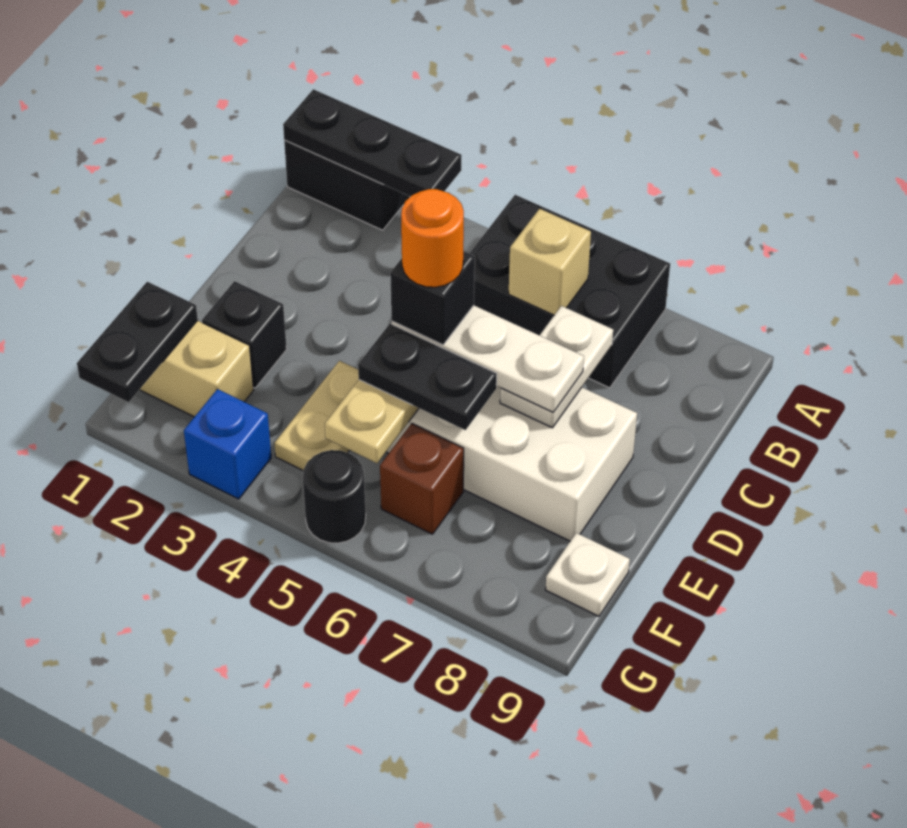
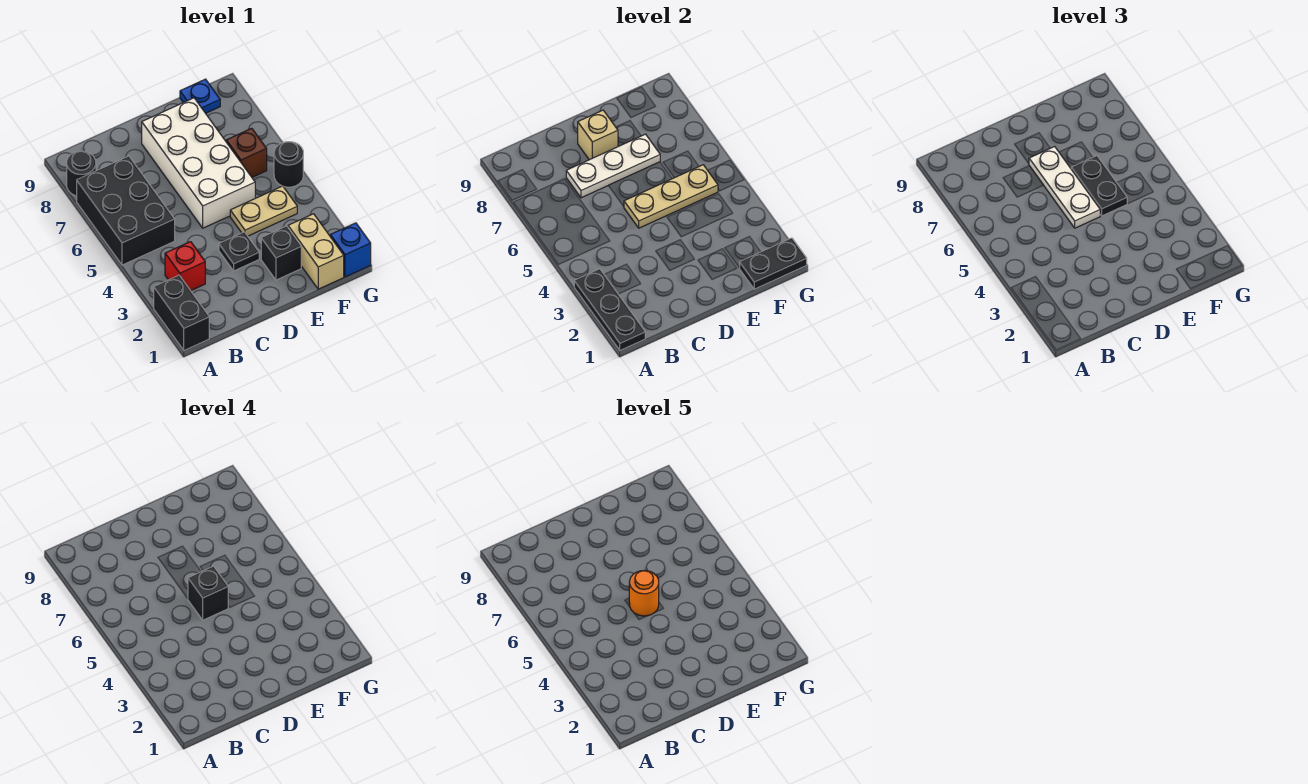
none -> black round brick A8 level 1
none -> red brick B3 level 1
tan brick B6 level 2 -> tan brick D8 level 2
white plate C7:D7 level 2 -> white plate C7:E7 level 2
none -> black plate D3 level 1
white plate F9 level 1 -> blue plate F9 level 1
blue brick G3 level 1 -> blue brick G1 level 1

